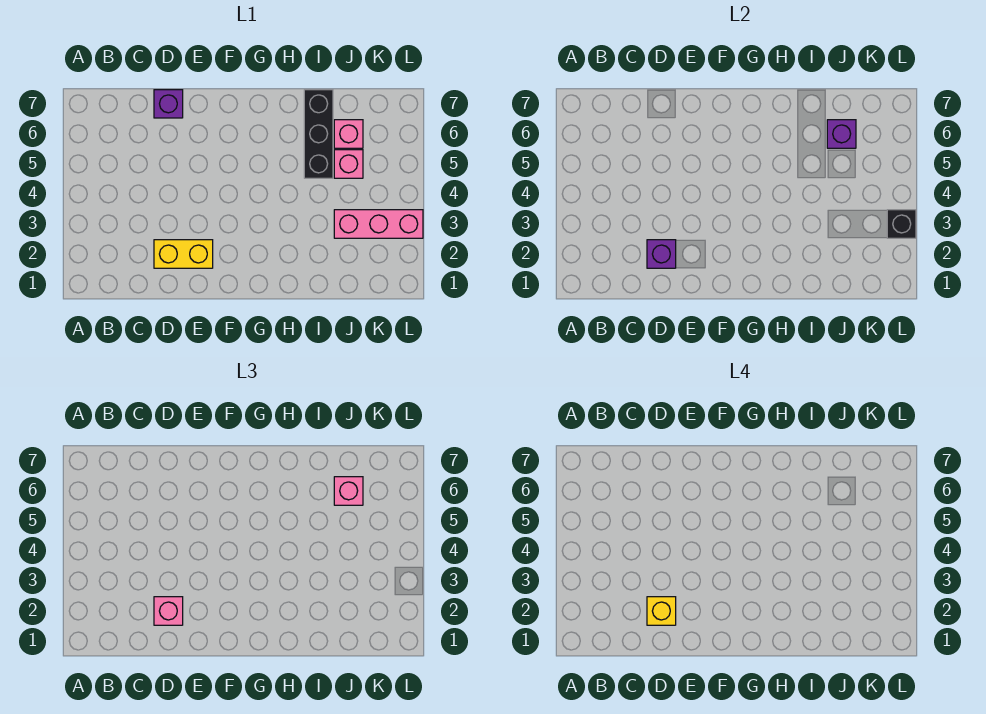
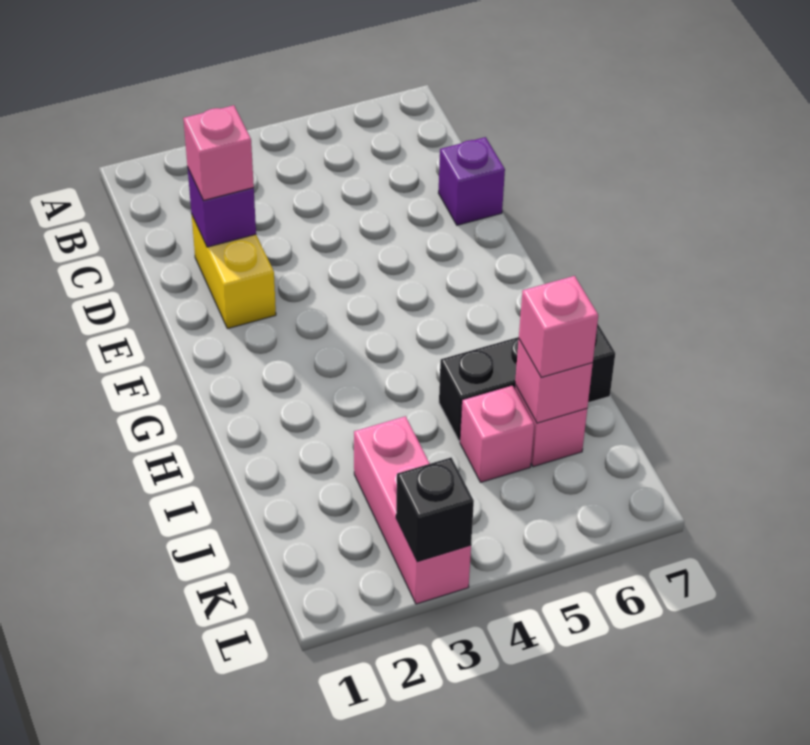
yellow brick D2 level 4 -> none
purple brick J6 level 2 -> pink brick J6 level 2

